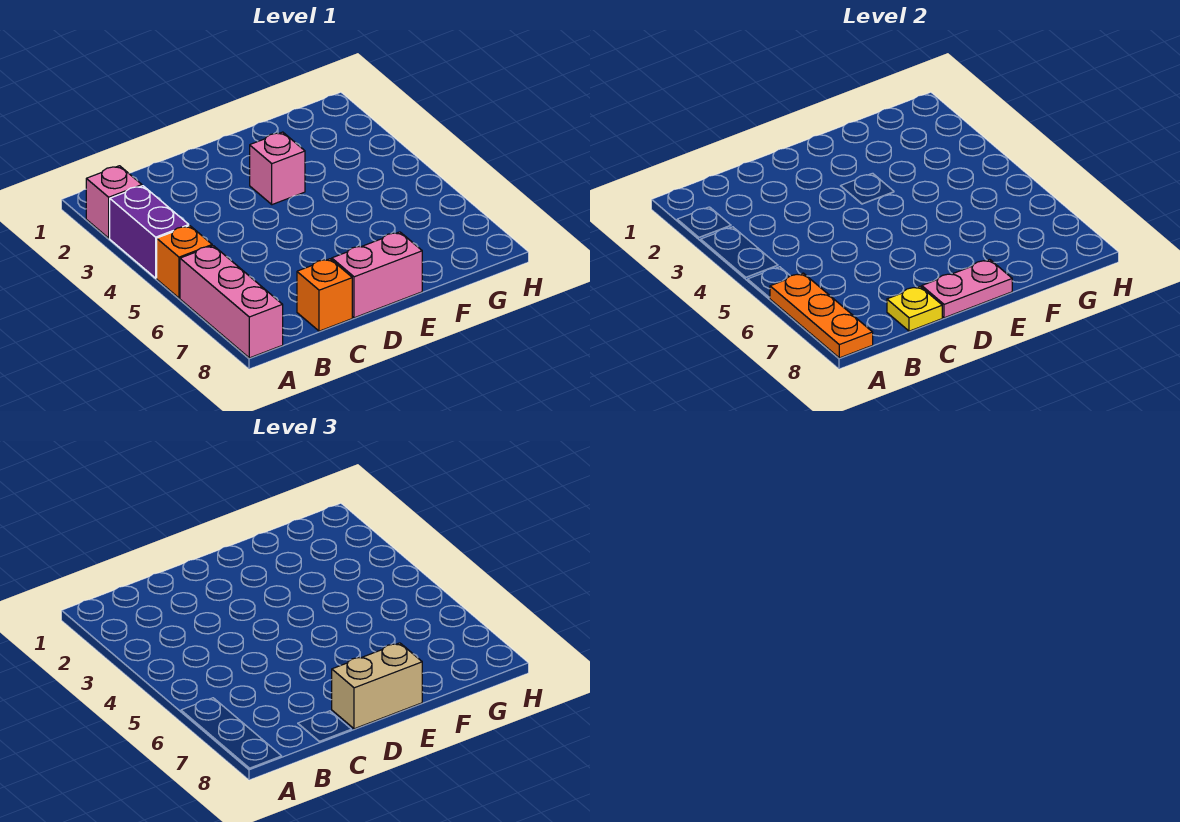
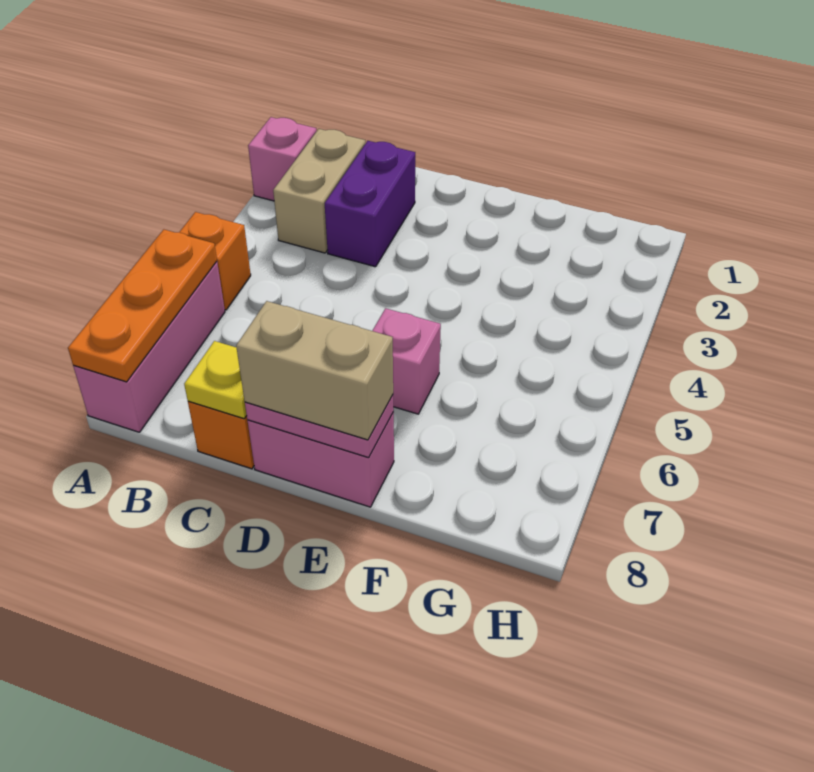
purple brick A3:A4 level 1 -> purple brick C2:C3 level 1
none -> tan brick B2:B3 level 1
pink brick E3 level 1 -> pink brick E6 level 1

